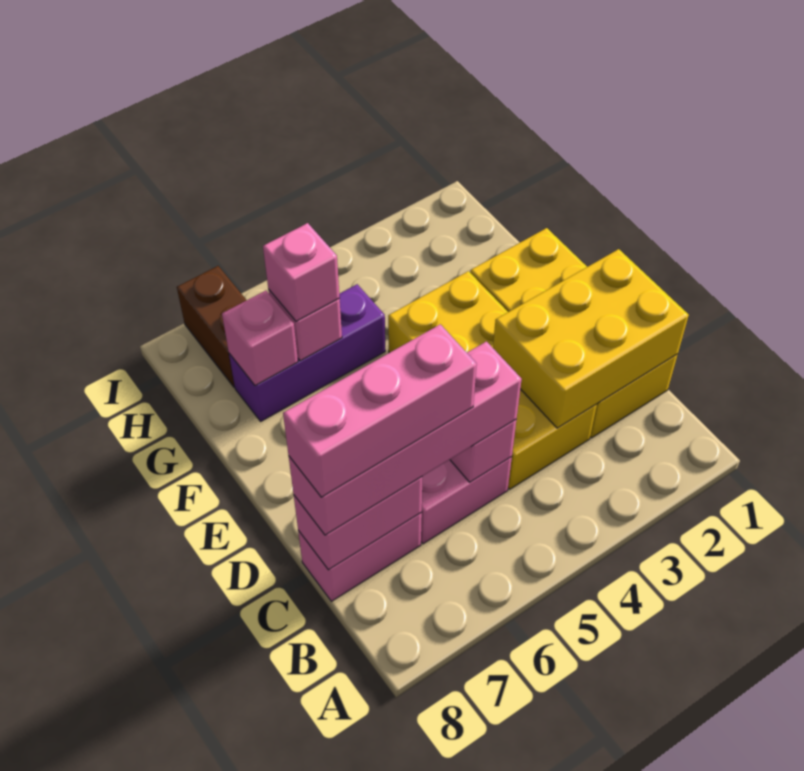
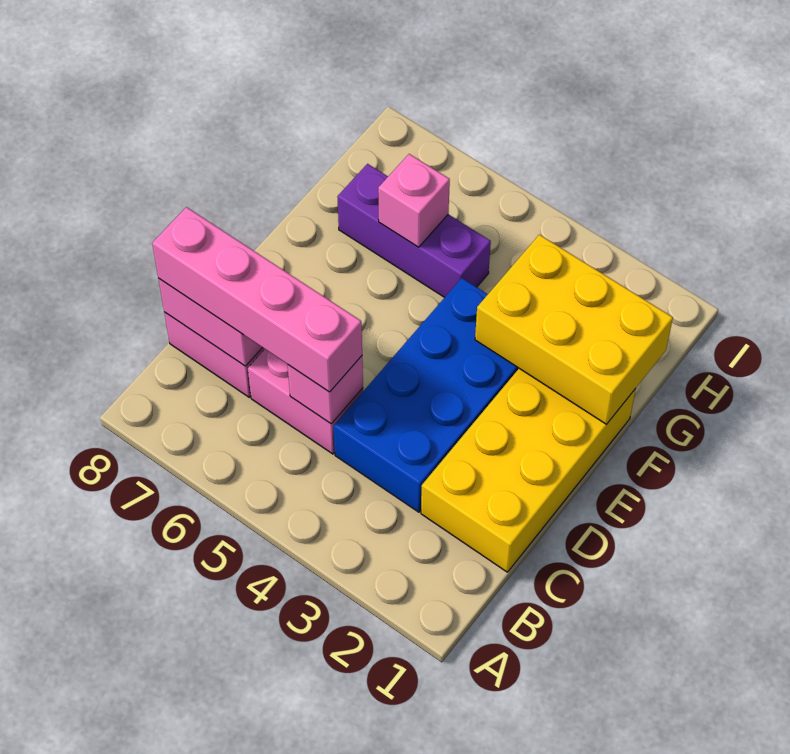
yellow brick C1:D3 level 2 -> yellow brick F1:G3 level 2
yellow brick C3:F4 level 1 -> blue brick C3:F4 level 1
pink brick C6:C8 level 4 -> none
pink brick G6 level 3 -> none
pink brick G7 level 2 -> none
brown brick H7:I7 level 1 -> none

